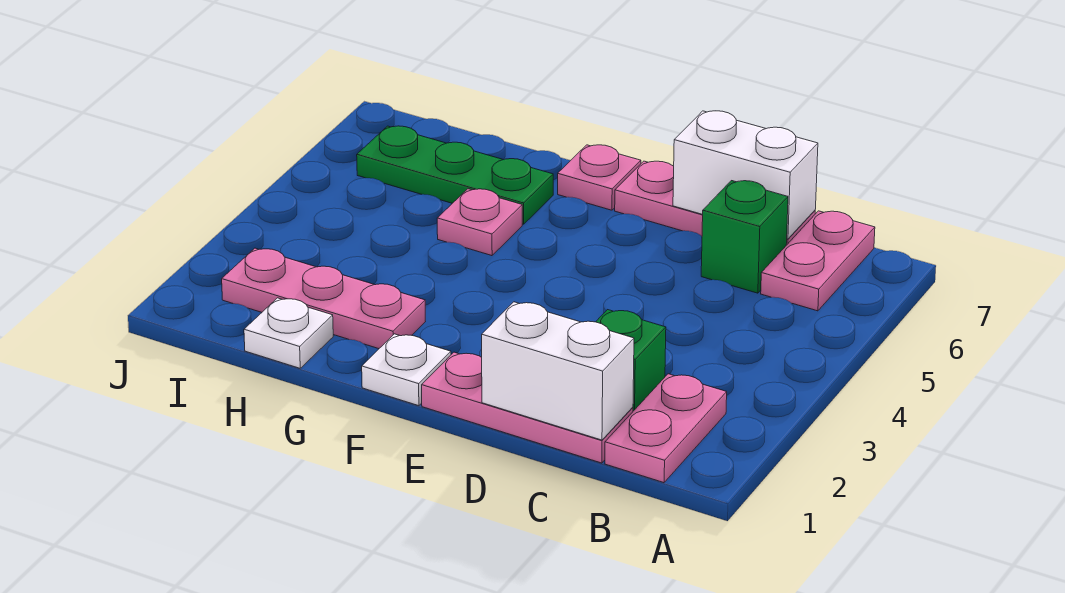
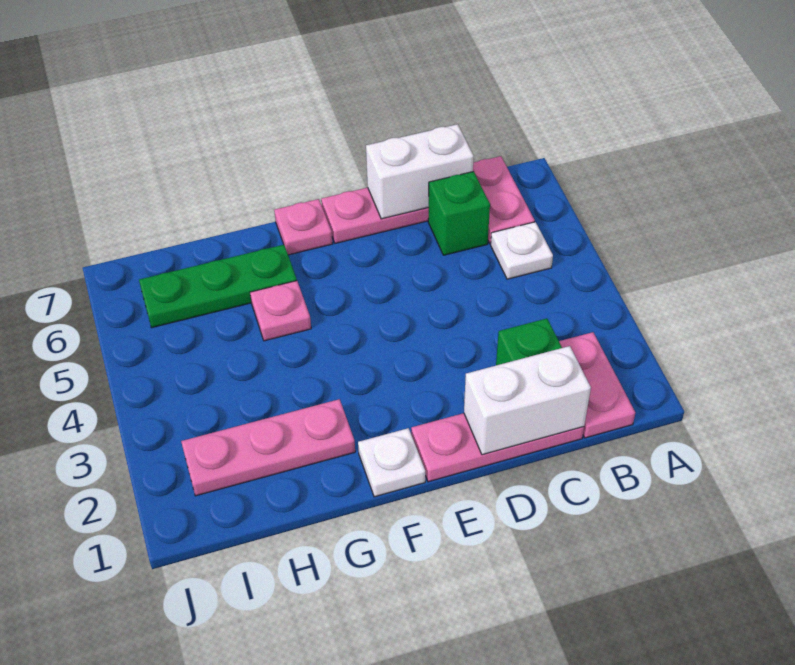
white plate H1 level 1 -> white plate B5 level 1

